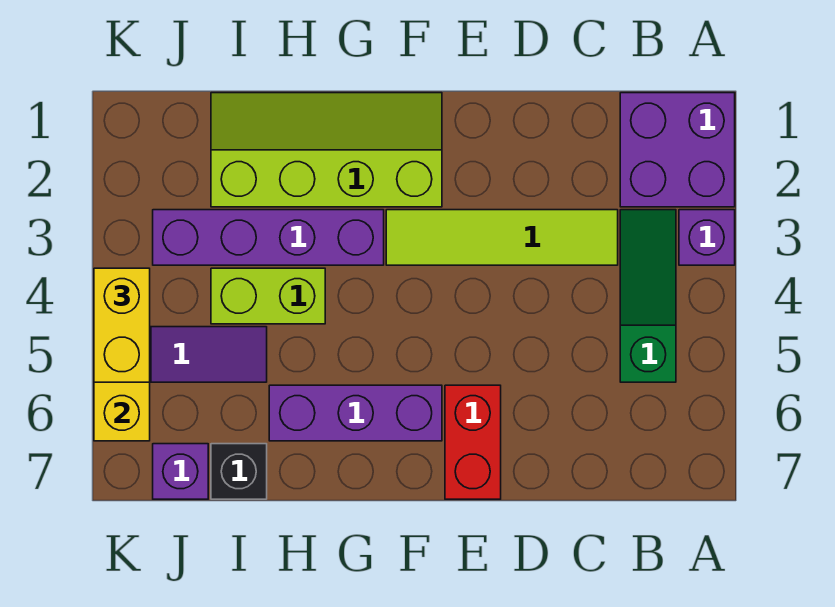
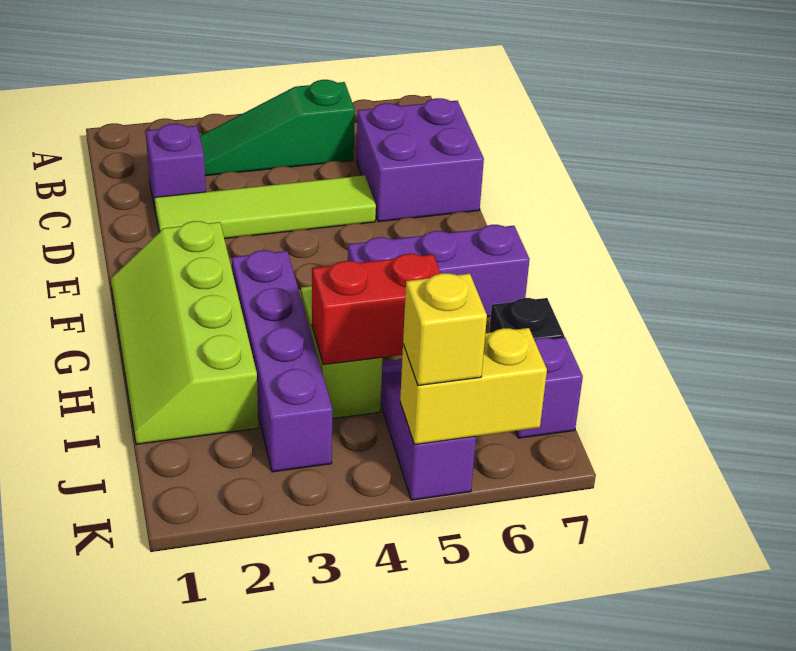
purple brick A1:B2 level 1 -> purple brick C6:D7 level 1
purple brick A3 level 1 -> purple brick C2 level 1
lime tile C3:F3 level 1 -> lime tile D2:D5 level 1
red brick E6:E7 level 1 -> red brick I4:I5 level 2
purple brick F6:H6 level 1 -> purple brick G5:G7 level 1
yellow brick K4:K5 level 3 -> yellow brick K5 level 3

